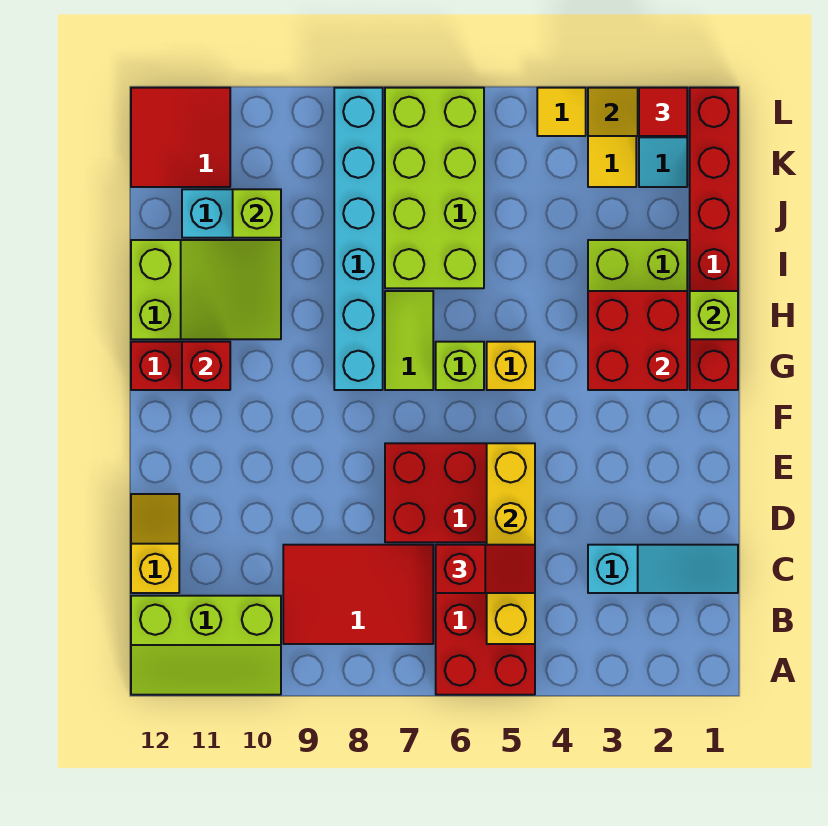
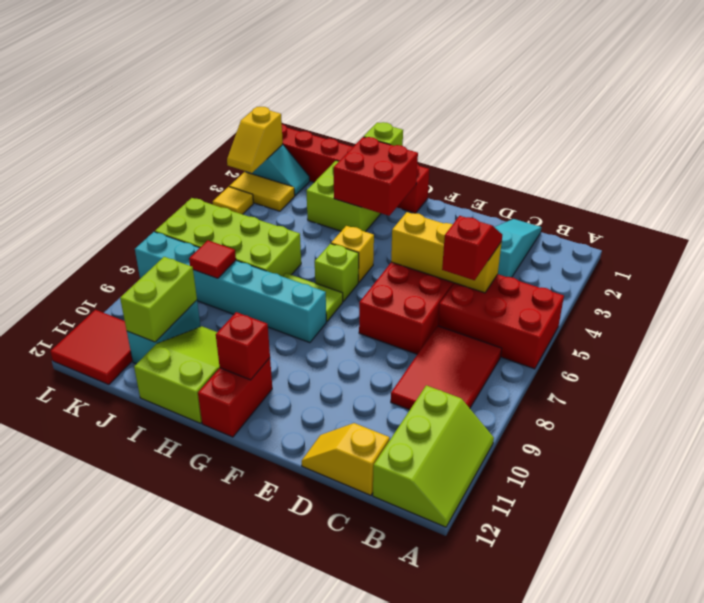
yellow brick B5:E5 level 2 -> yellow brick C5:E5 level 2
lime brick J10 level 2 -> lime brick J10:J11 level 2
red tile L2 level 3 -> red tile J8 level 2

